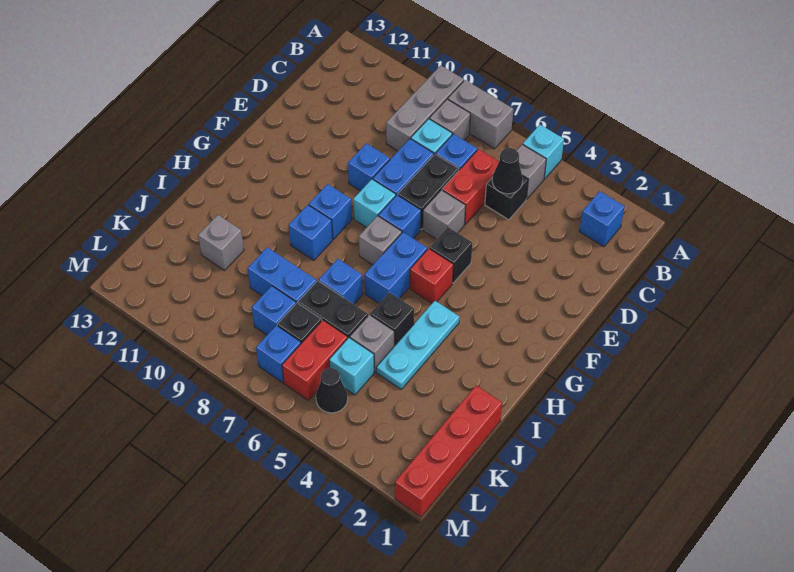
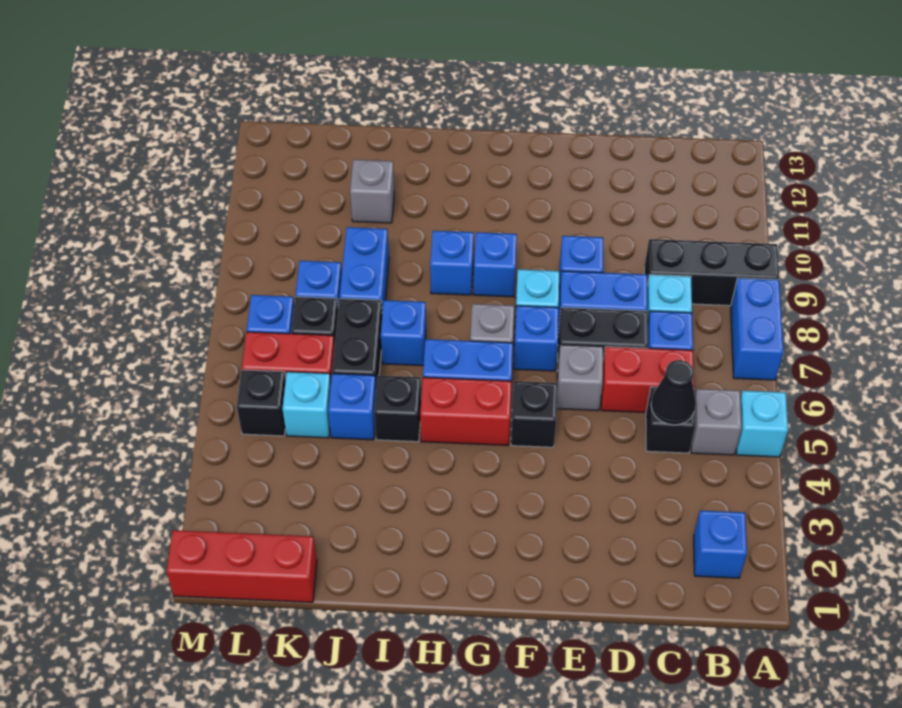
grey brick A7:A8 level 1 -> blue brick A7:A8 level 1
grey brick A9:C9 level 1 -> black brick A9:C9 level 1
grey brick B8 level 1 -> none
red brick G5 level 1 -> red brick G5:H5 level 1
cyan plate H4:J4 level 1 -> none
red brick J1:M1 level 1 -> red brick K1:M1 level 1
grey brick J5 level 1 -> blue brick J5 level 1
black cone L5 level 1 -> black brick L5 level 1

